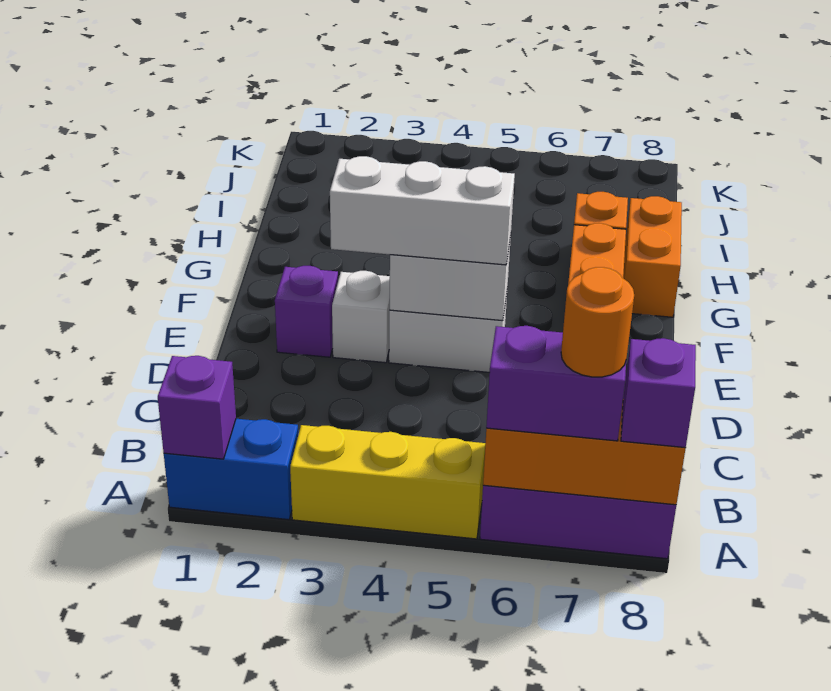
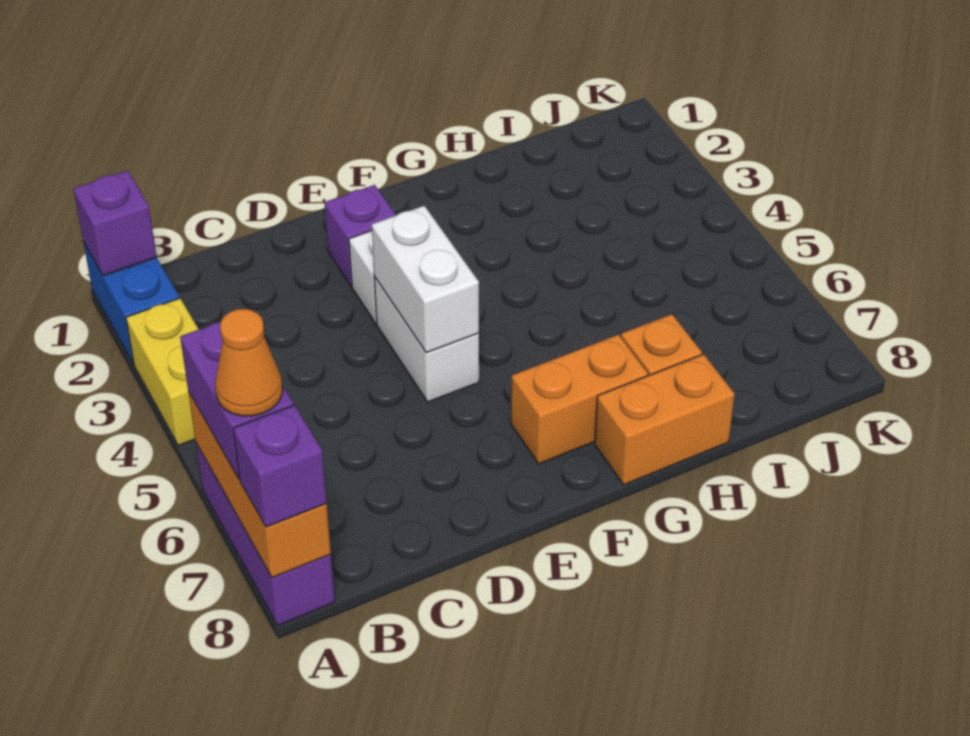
yellow brick A3:A5 level 1 -> yellow brick A3:A4 level 1
orange round brick A7 level 4 -> orange cone A7 level 4
white brick E3:E5 level 3 -> none

